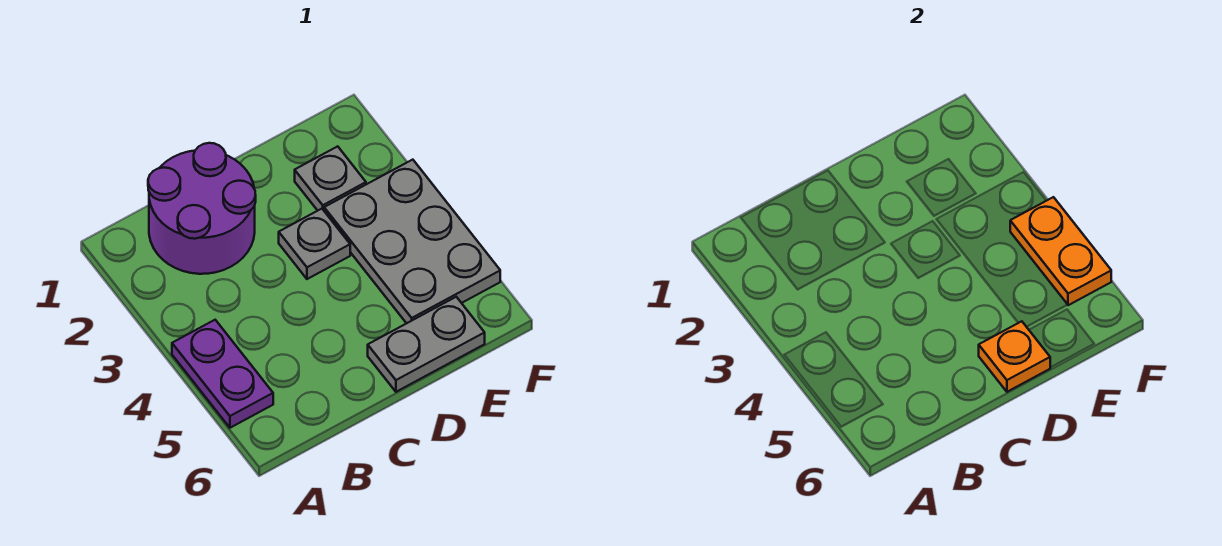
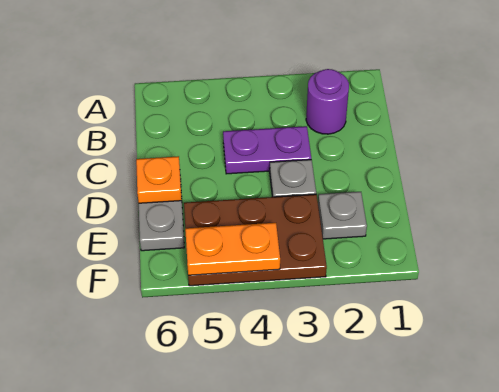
purple plate A4:A5 level 1 -> purple plate C3:C4 level 1
purple round brick B1:C2 level 1 -> purple round brick B2 level 1
grey plate E3:F5 level 1 -> brown plate E3:F5 level 1

